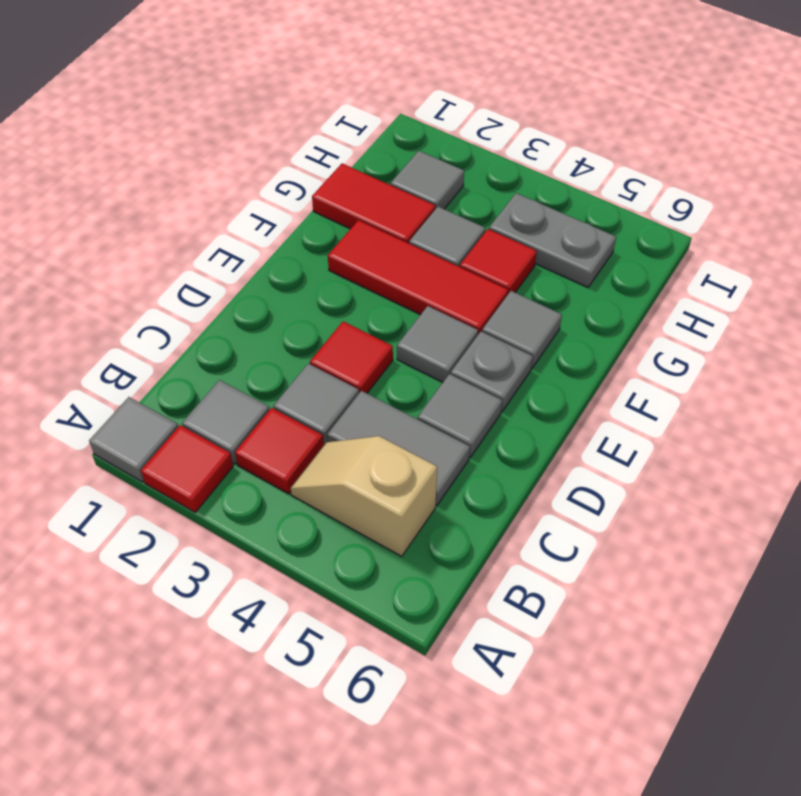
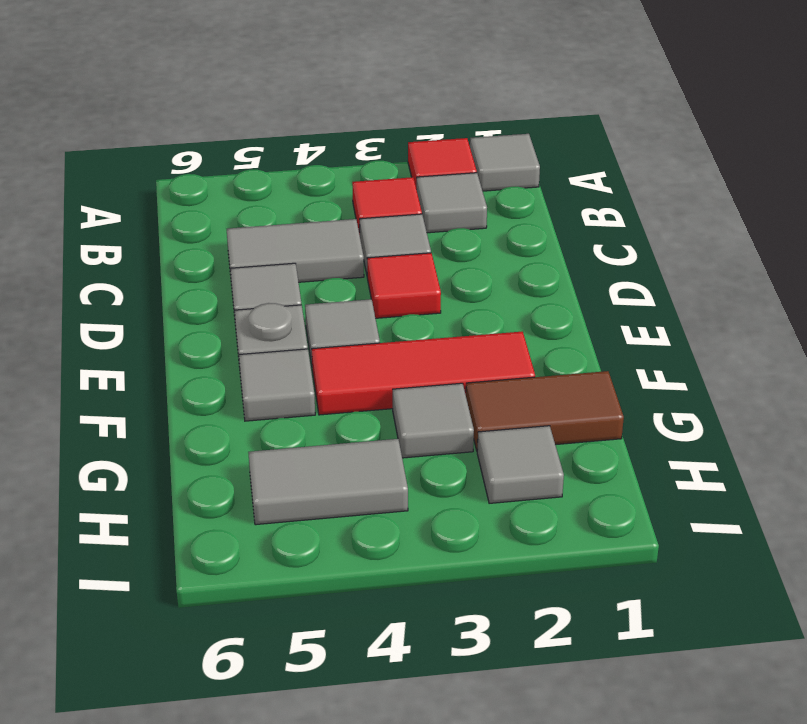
tan slope B4:B5 level 1 top 5 -> none
red tile G1:G2 level 1 -> brown tile G1:G2 level 1
red tile G4 level 1 -> none
grey plate H4:H5 level 1 -> grey tile H4:H5 level 1

